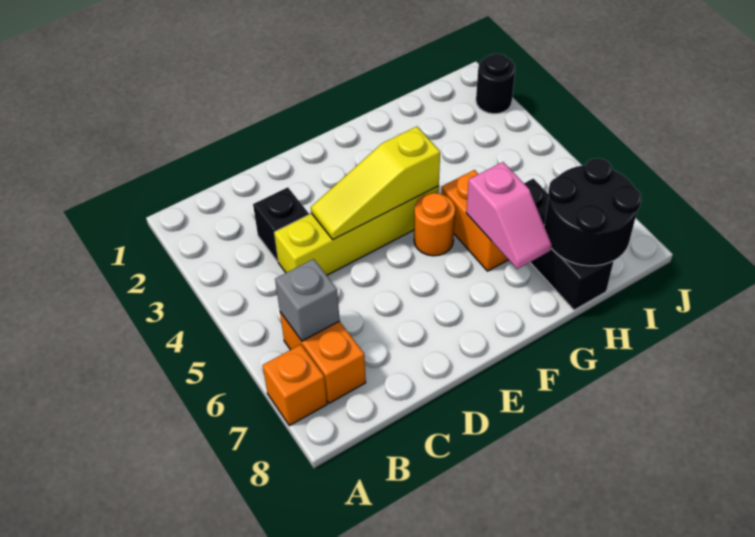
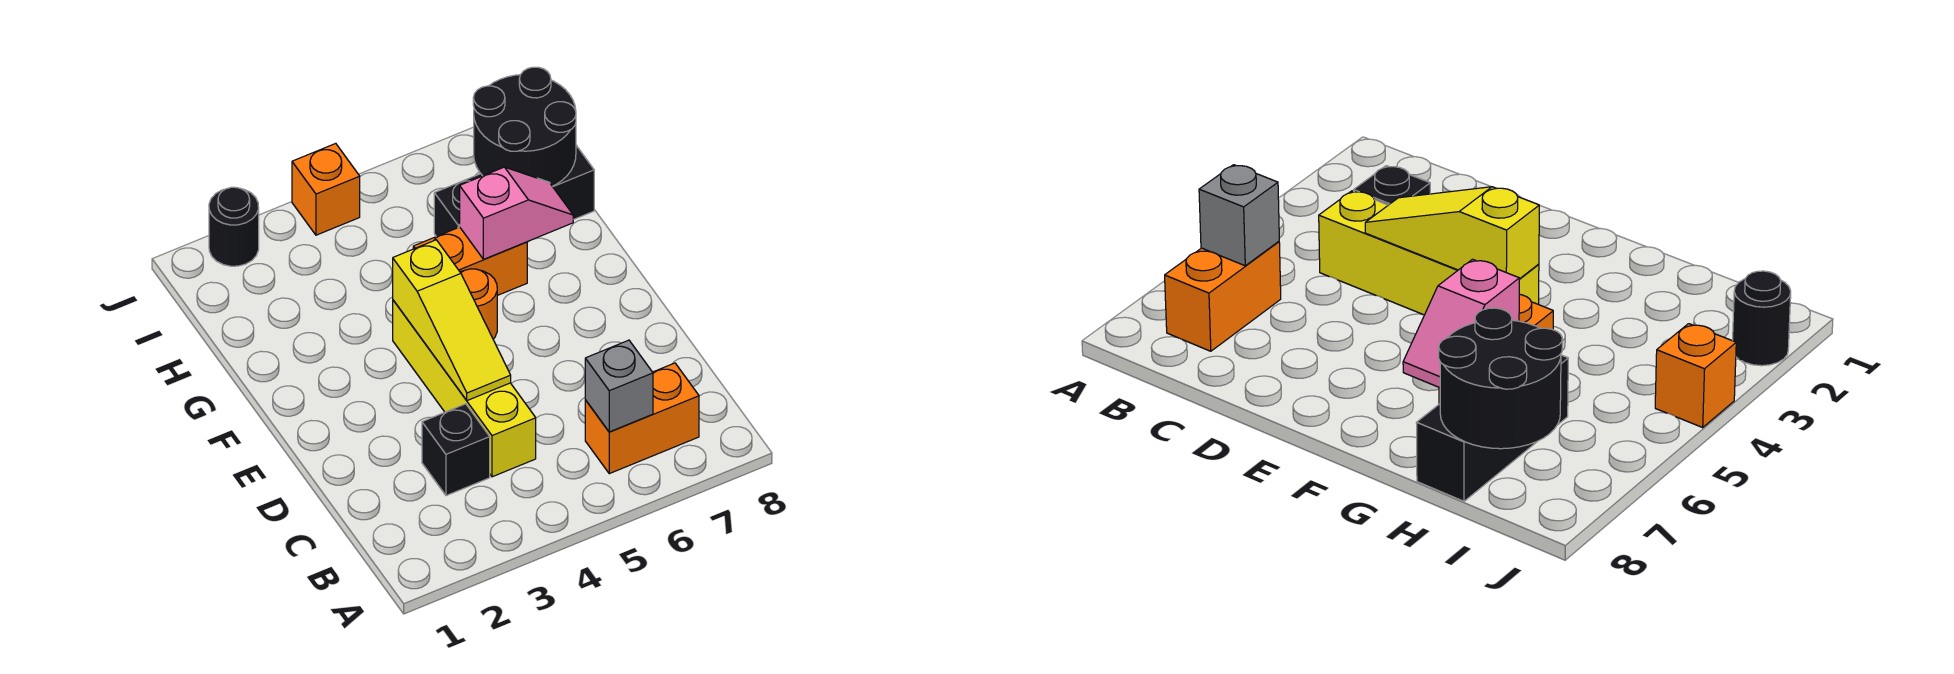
orange brick A7 level 1 -> orange brick J4 level 1

